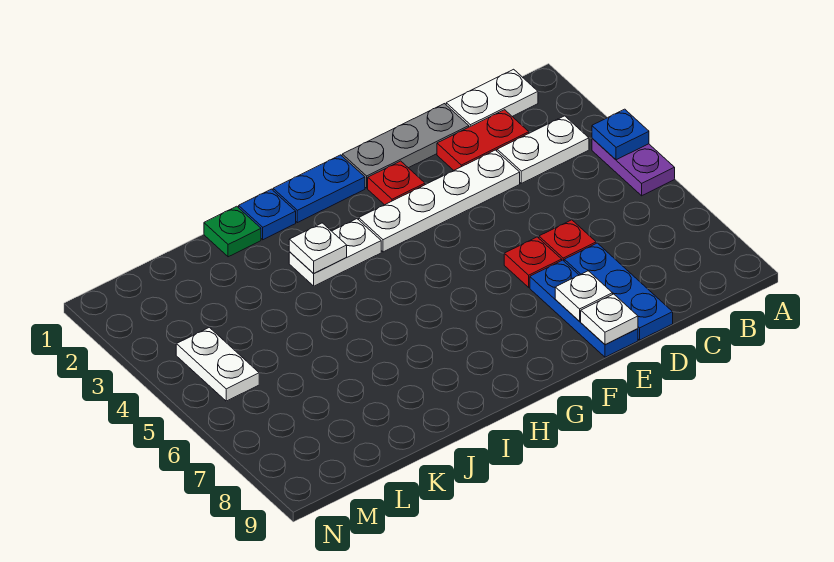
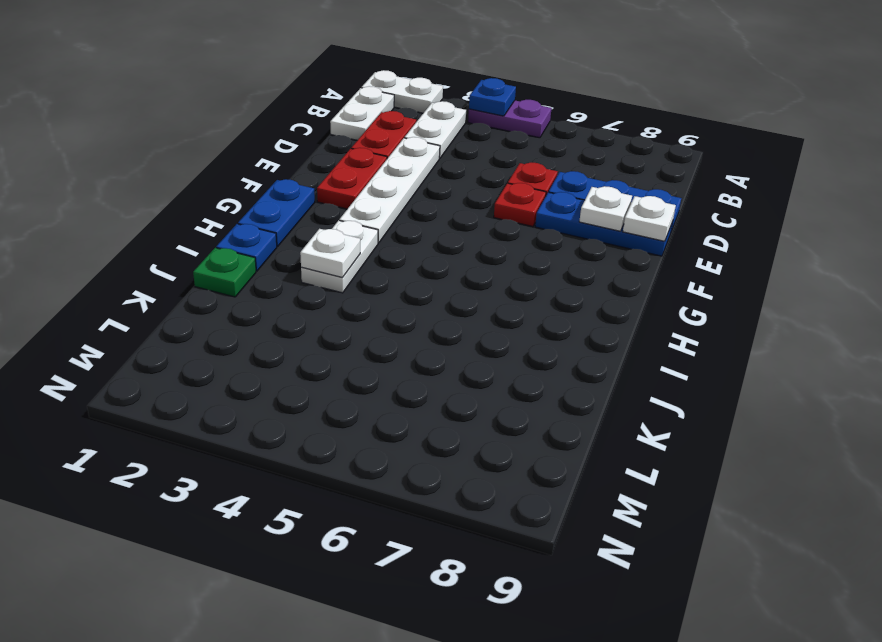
grey plate D1:F1 level 1 -> none
red plate F2 level 1 -> red plate E2:F2 level 1
white plate M4:M5 level 1 -> white plate A1:A2 level 1

